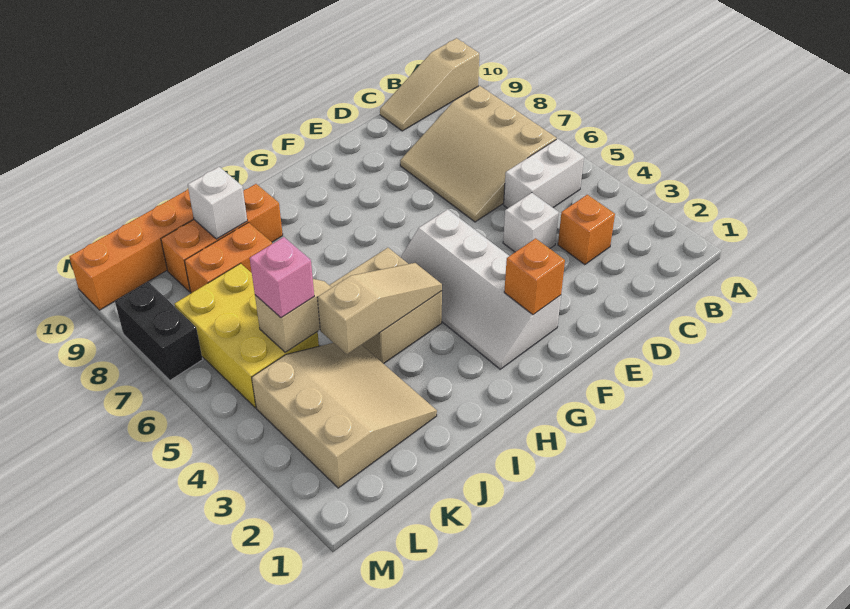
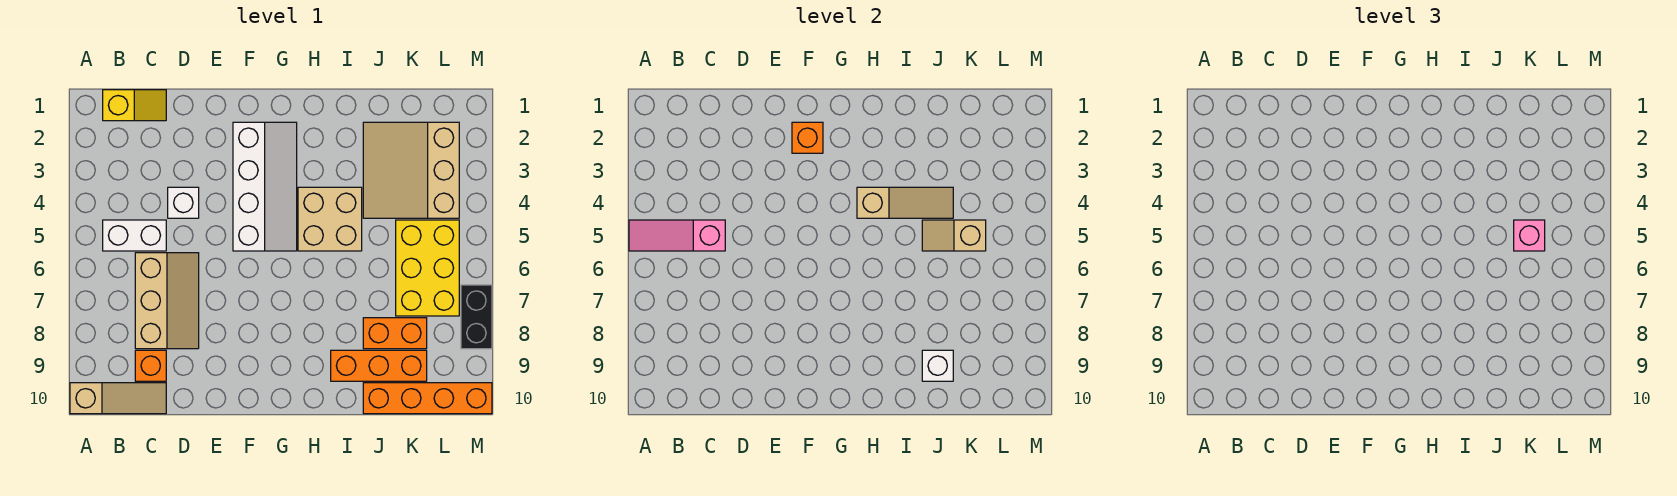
none -> pink slope A5:C5 level 2 top C
none -> yellow slope B1:C1 level 1 top B
tan slope B6:D8 level 1 top B -> tan slope C6:D8 level 1 top C
orange brick C3 level 1 -> orange brick C9 level 1
tan slope H4:J4 level 2 top J -> tan slope H4:J4 level 2 top H

